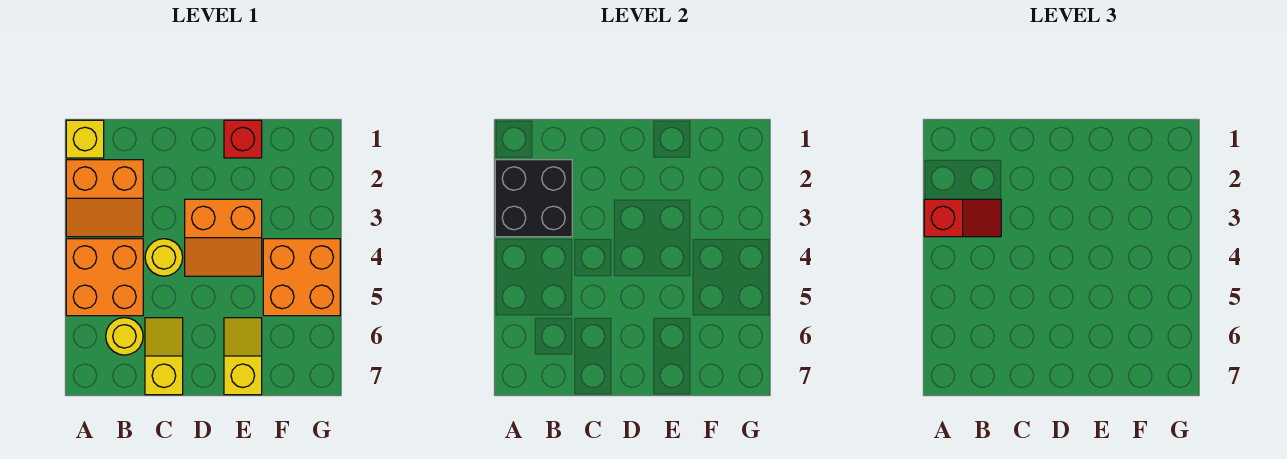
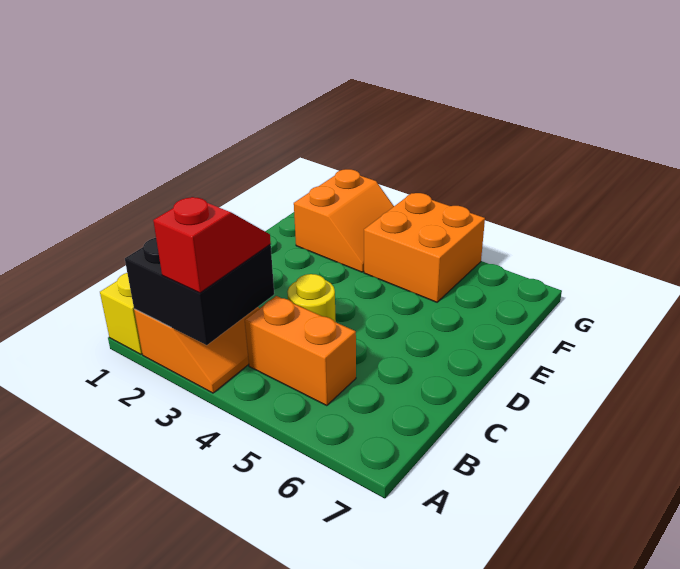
orange brick A4:B5 level 1 -> orange brick B4:B5 level 1
yellow round brick B6 level 1 -> none
yellow slope C6:C7 level 1 top 7 -> none
orange slope D3:E4 level 1 top 3 -> orange slope F2:G3 level 1 top 2
red brick E1 level 1 -> none
yellow slope E6:E7 level 1 top 7 -> none

